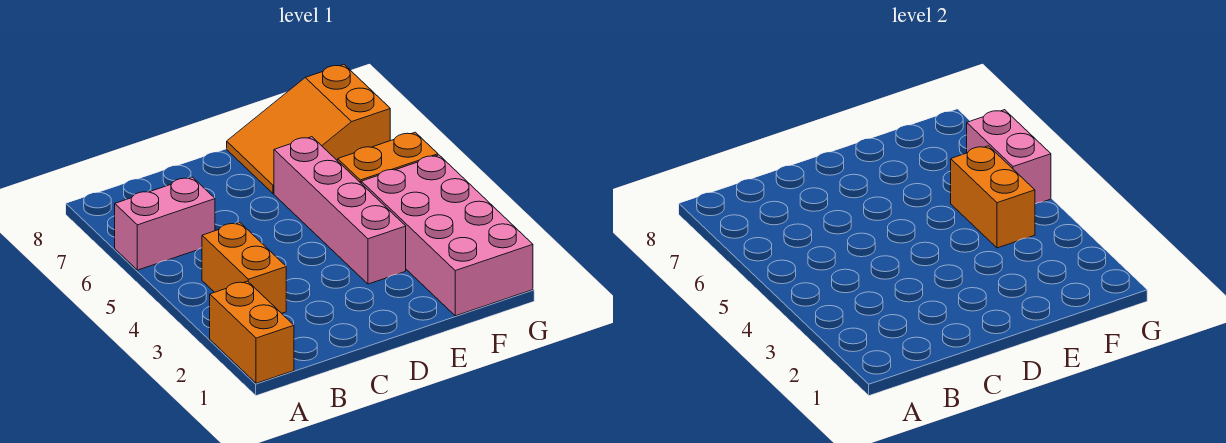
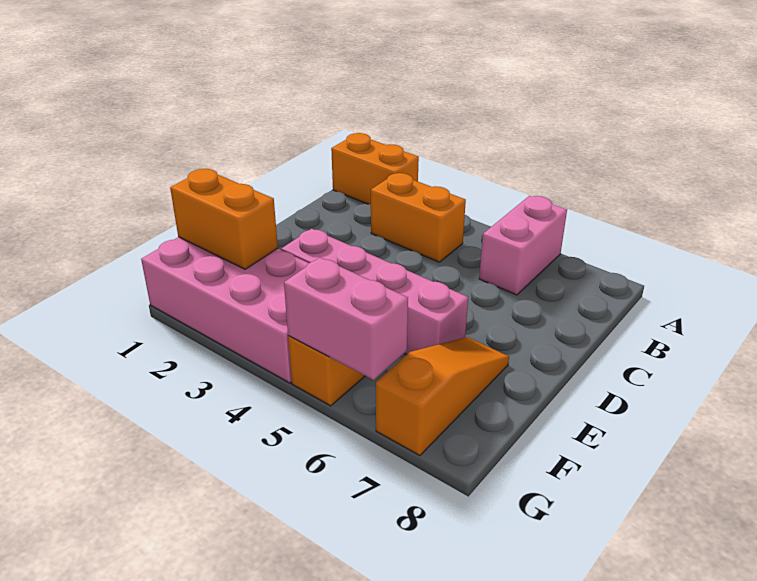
orange slope E7:G8 level 1 top G -> orange slope E7:G7 level 1 top G
orange brick F4:F5 level 2 -> orange brick F1:F2 level 2

